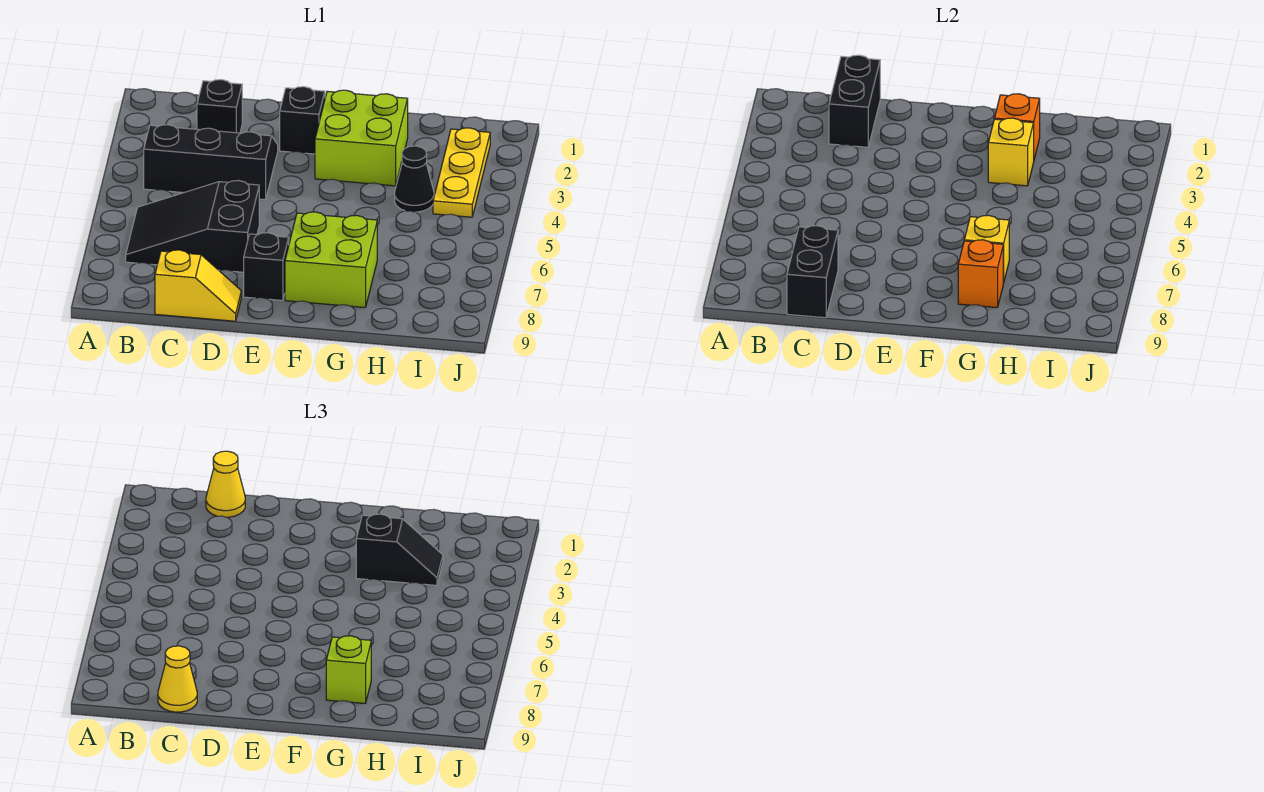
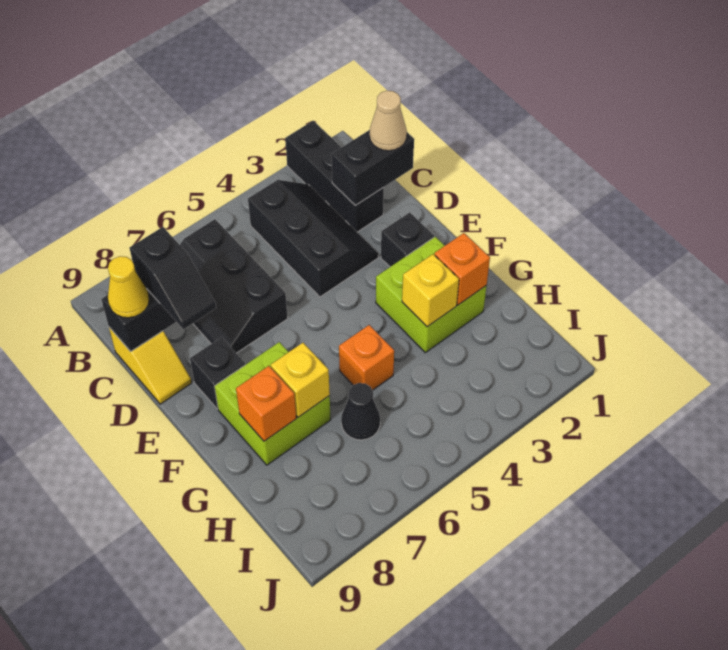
black slope B6:D7 level 1 top D -> black slope B6:D7 level 1 top 6
yellow cone C1 level 3 -> tan cone C1 level 3
black brick C2 level 1 -> black brick A2:C2 level 1
black slope G3:H3 level 3 top G -> black slope C8:D8 level 3 top C
none -> orange brick G5 level 1
lime brick G8 level 3 -> none
black cone H4 level 1 -> black cone H6 level 1
yellow plate I2:I4 level 1 -> none

